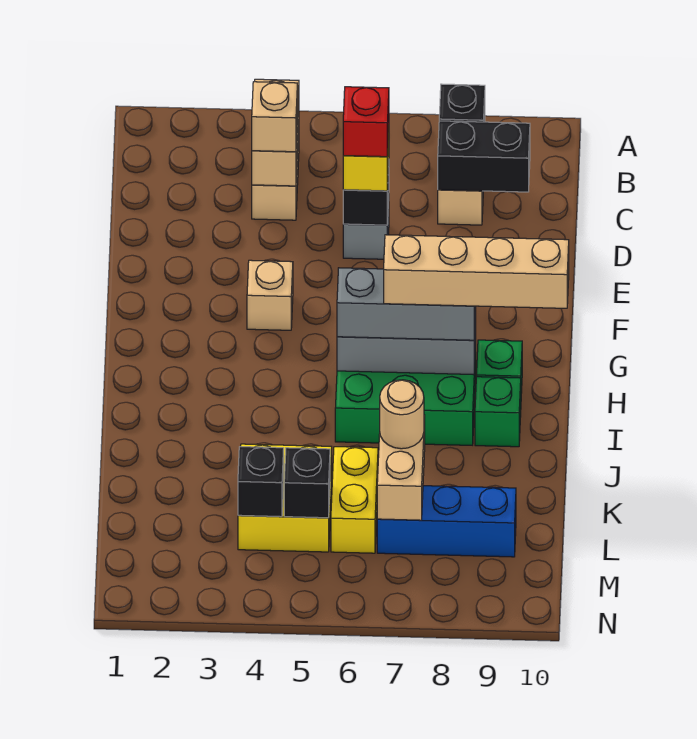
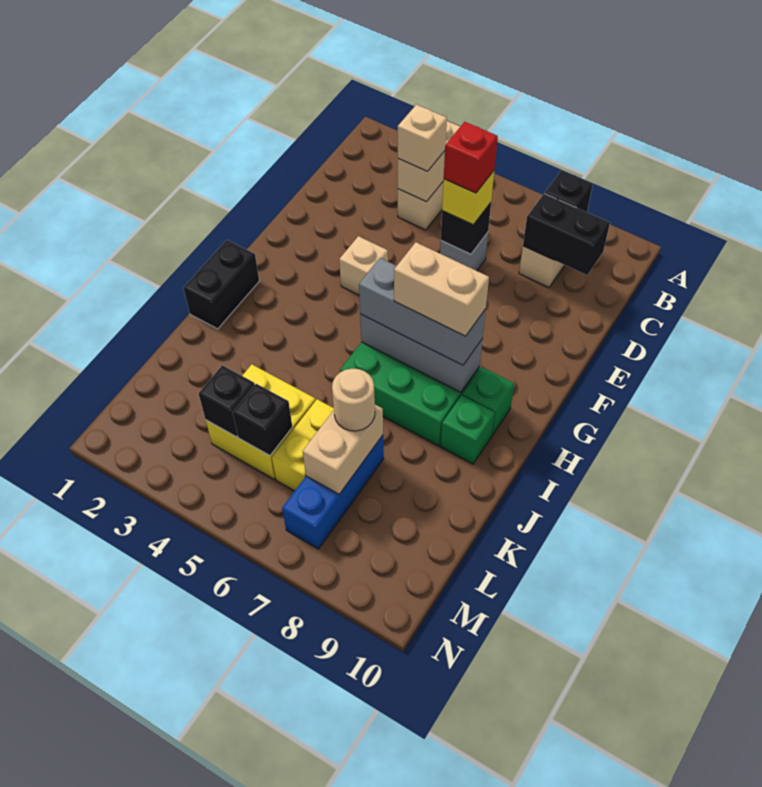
none -> black brick H1:I1 level 1
tan brick H7:H10 level 4 -> tan brick H7:H8 level 4
blue brick L7:L9 level 1 -> blue brick K7:M7 level 1

